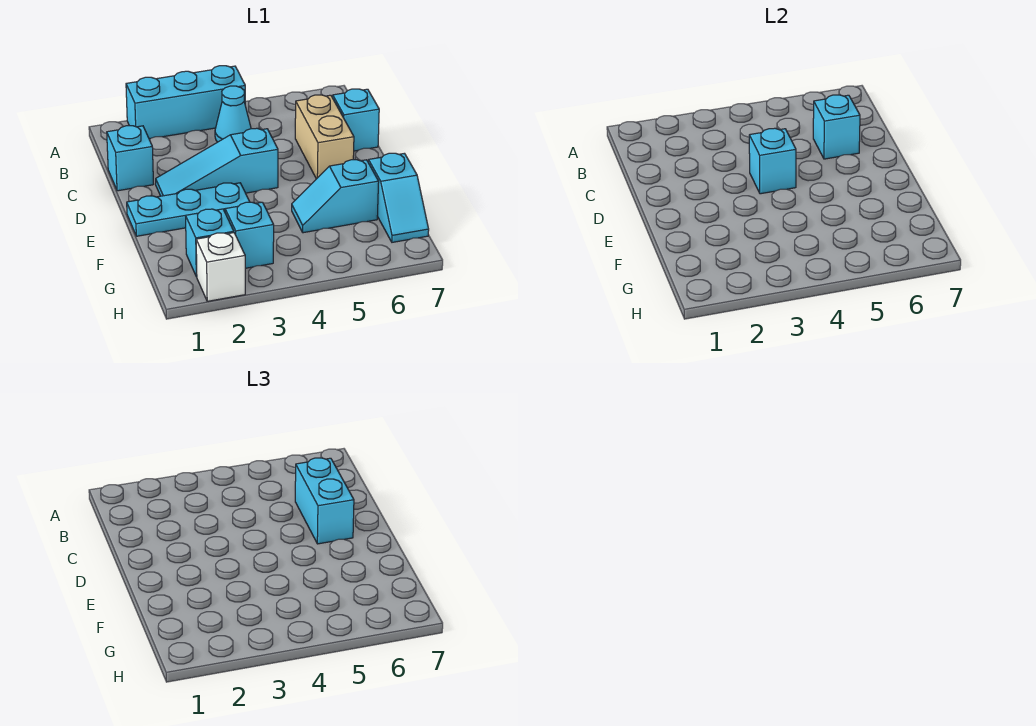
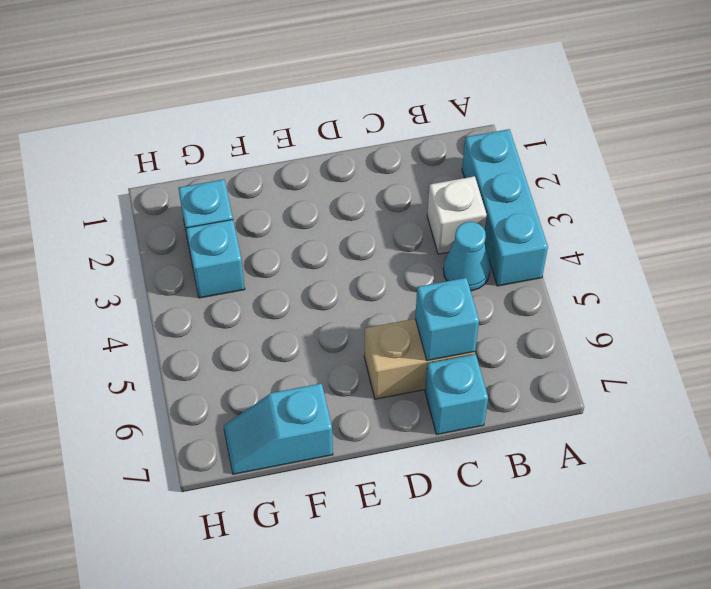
cyan brick C1 level 1 -> none
cyan brick C6:D6 level 3 -> none
cyan slope D2:D4 level 1 top 4 -> none
cyan brick D4 level 2 -> none
cyan plate E1:E3 level 1 -> none
cyan slope F5:F6 level 1 top 6 -> none
white brick H2 level 1 -> white brick B3 level 1

